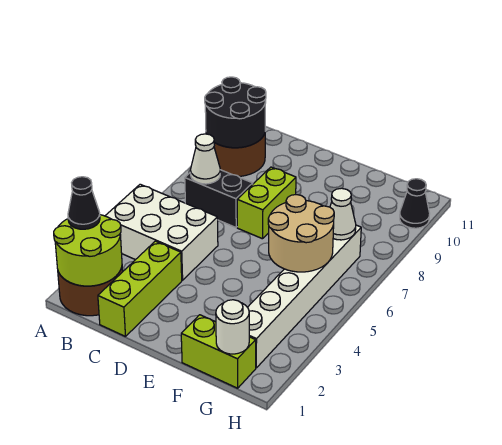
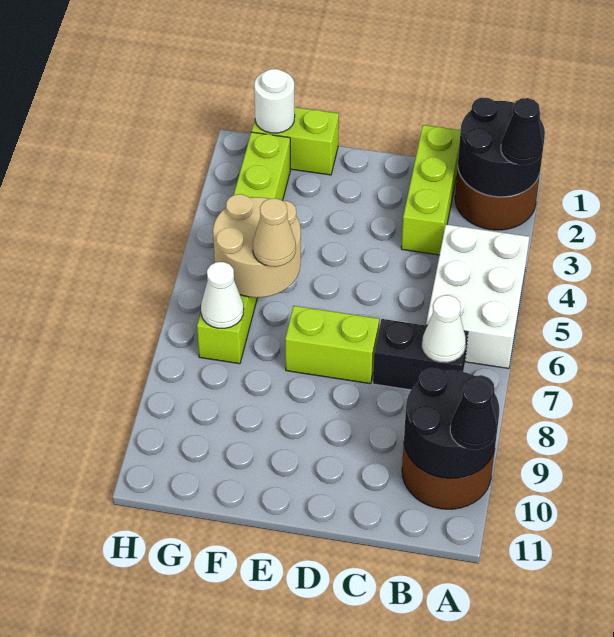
lime round brick A1:B2 level 2 -> black round brick A1:B2 level 2
white brick A4:C5 level 1 -> white brick A4:B6 level 1
lime brick D7:D8 level 1 -> lime brick D7:E7 level 1
none -> tan cone F6 level 3
white brick G2:G7 level 1 -> lime brick G2:G7 level 1
black cone H10 level 1 -> black cone A10 level 3

